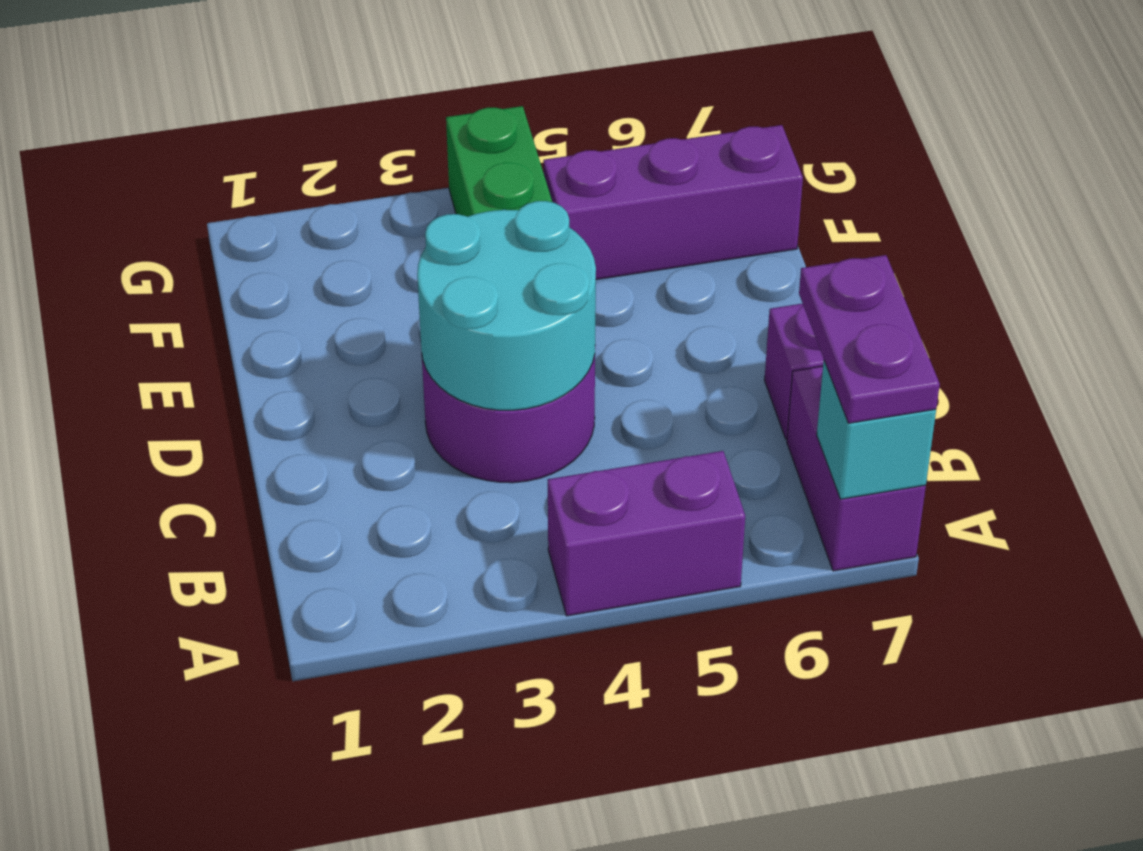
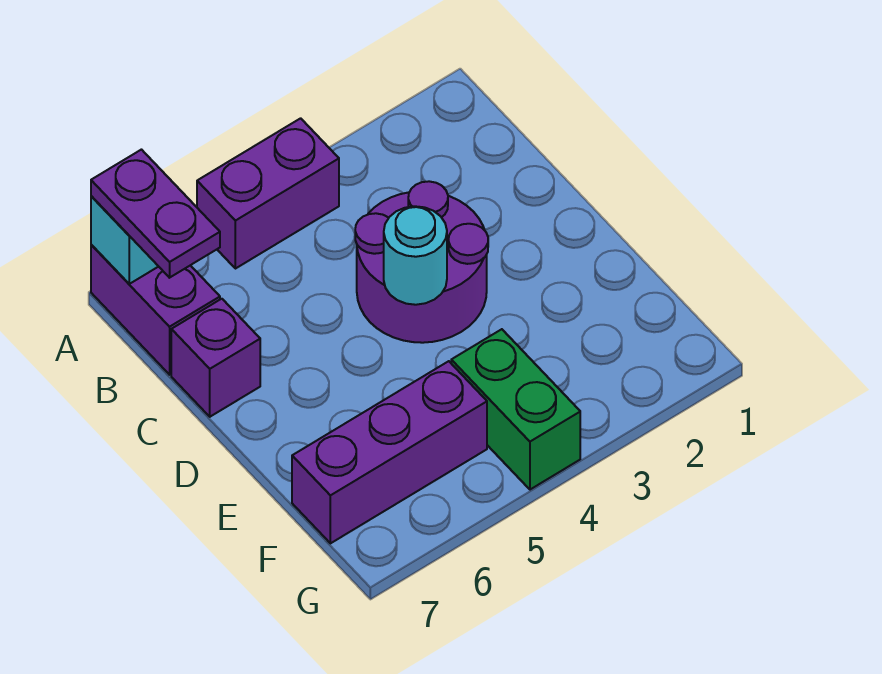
cyan round brick C3:D4 level 2 -> cyan round brick D4 level 2

